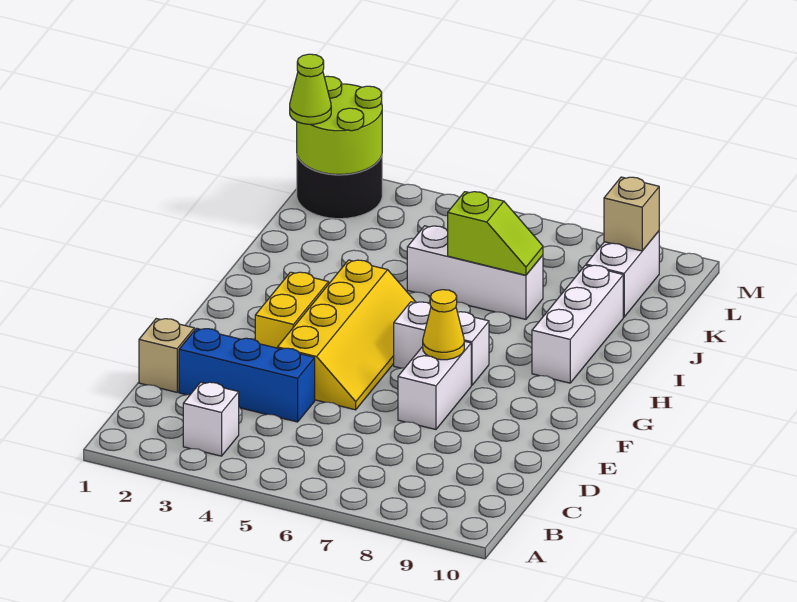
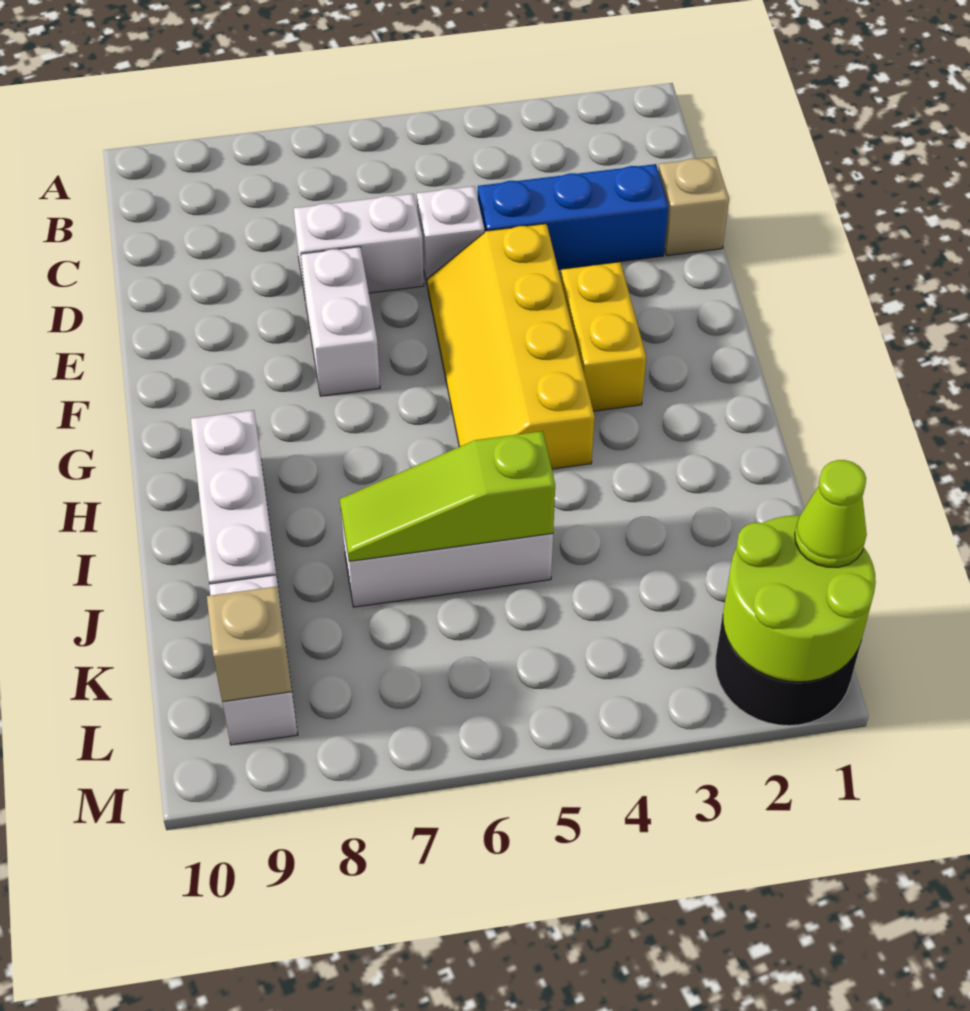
white brick B3 level 1 -> white brick D5 level 1
yellow cone F7 level 2 -> none
white brick G6:G7 level 1 -> white brick D6:D7 level 1
lime slope J6:J7 level 2 top 6 -> lime slope J5:J7 level 2 top 5

